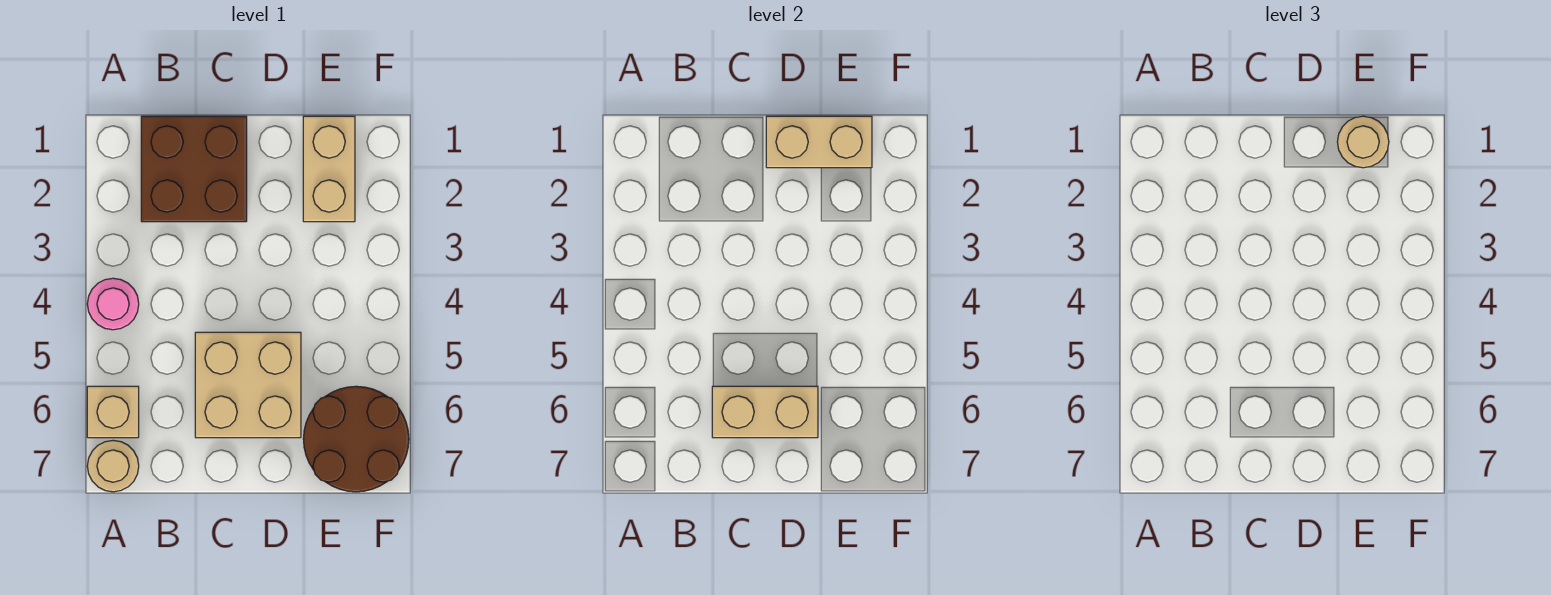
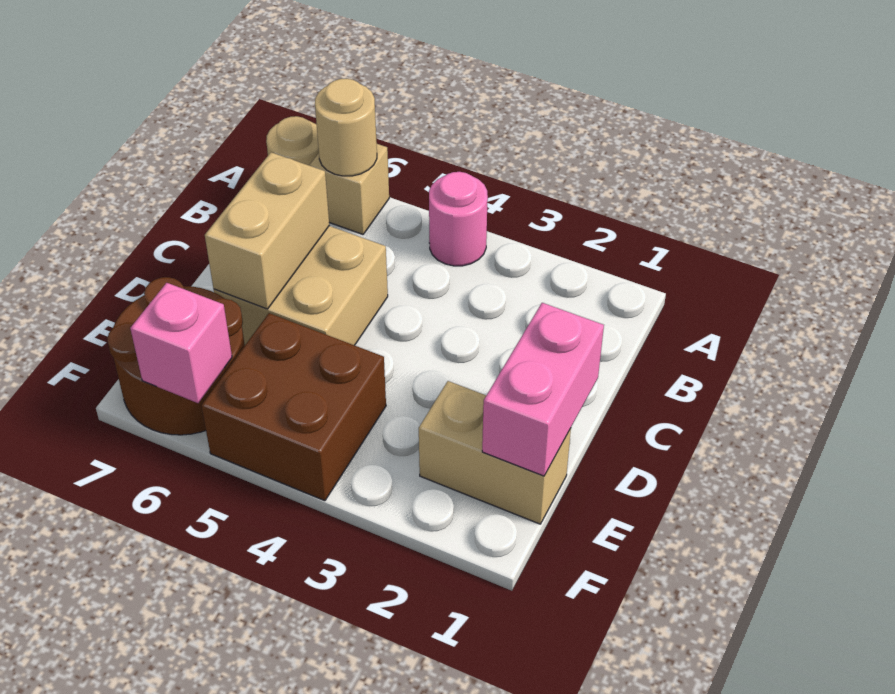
brown brick B1:C2 level 1 -> brown brick E4:F5 level 1
tan brick D1:E1 level 2 -> pink brick D1:E1 level 2
tan round brick E1 level 3 -> tan round brick A6 level 2
none -> pink brick F6 level 2

